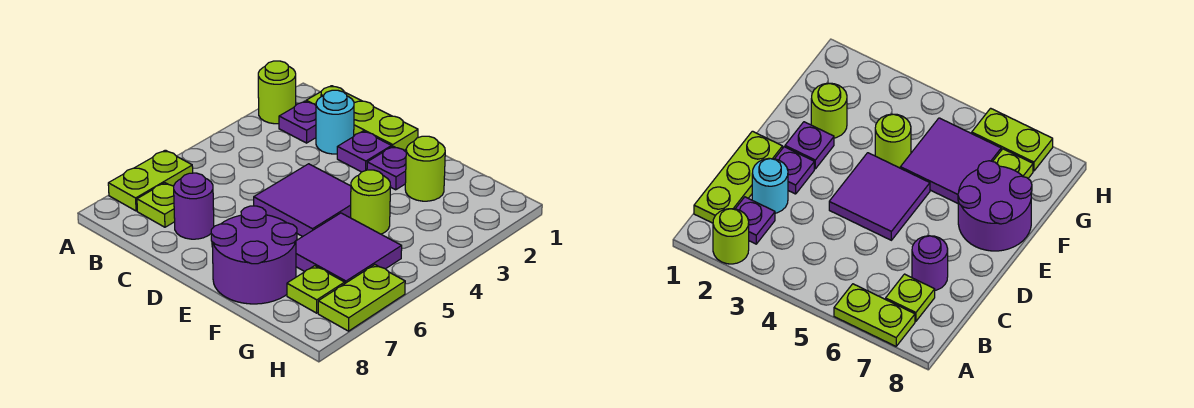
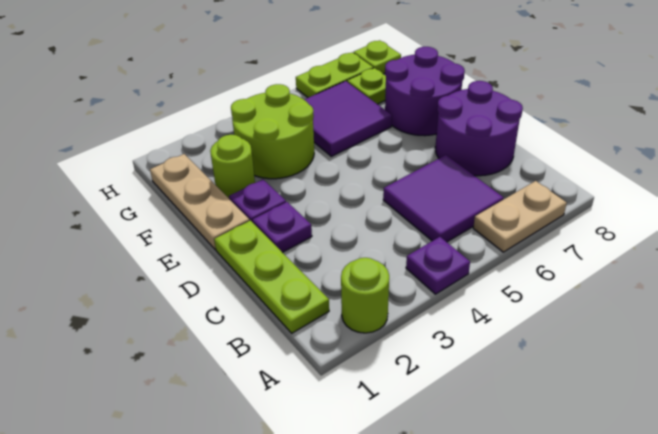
lime plate A6:A7 level 1 -> tan plate A6:A7 level 1
purple plate B2 level 1 -> purple plate A4 level 1
lime plate B7 level 1 -> lime plate H8 level 1
cyan round brick C2 level 1 -> none
purple round brick C7 level 1 -> purple round brick C7:D8 level 1
purple tile D4:E5 level 1 -> purple tile B5:C6 level 1
none -> tan plate E1:G1 level 1
lime round brick F4 level 1 -> lime round brick F3:G4 level 1

